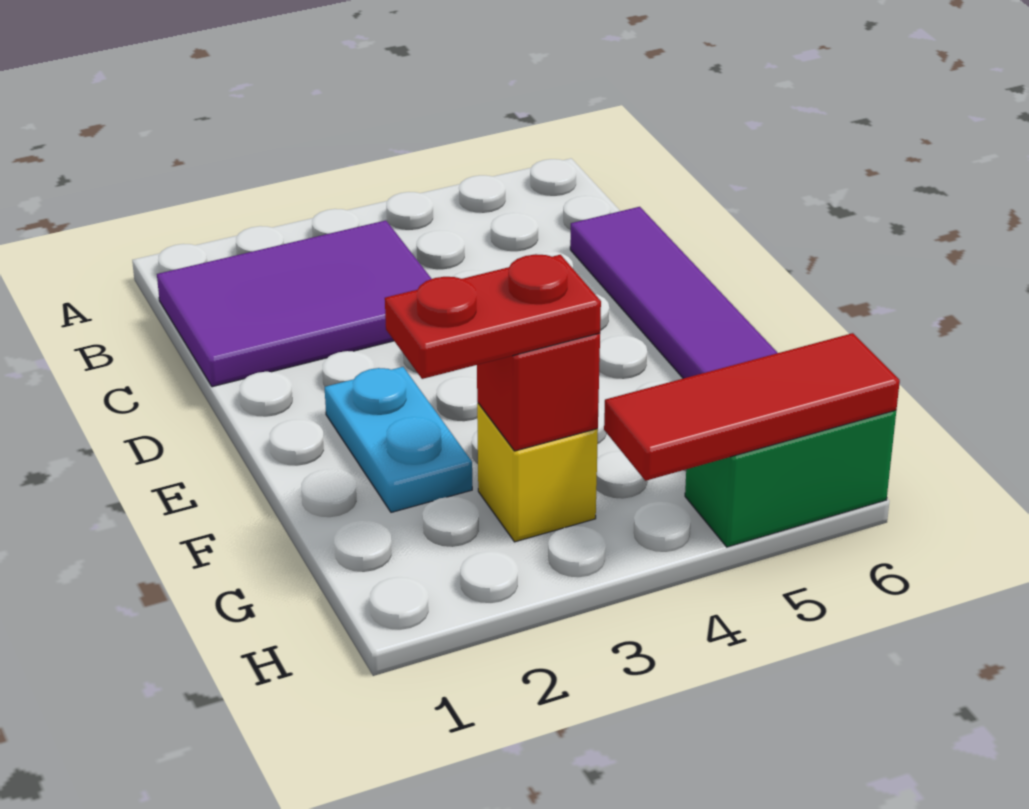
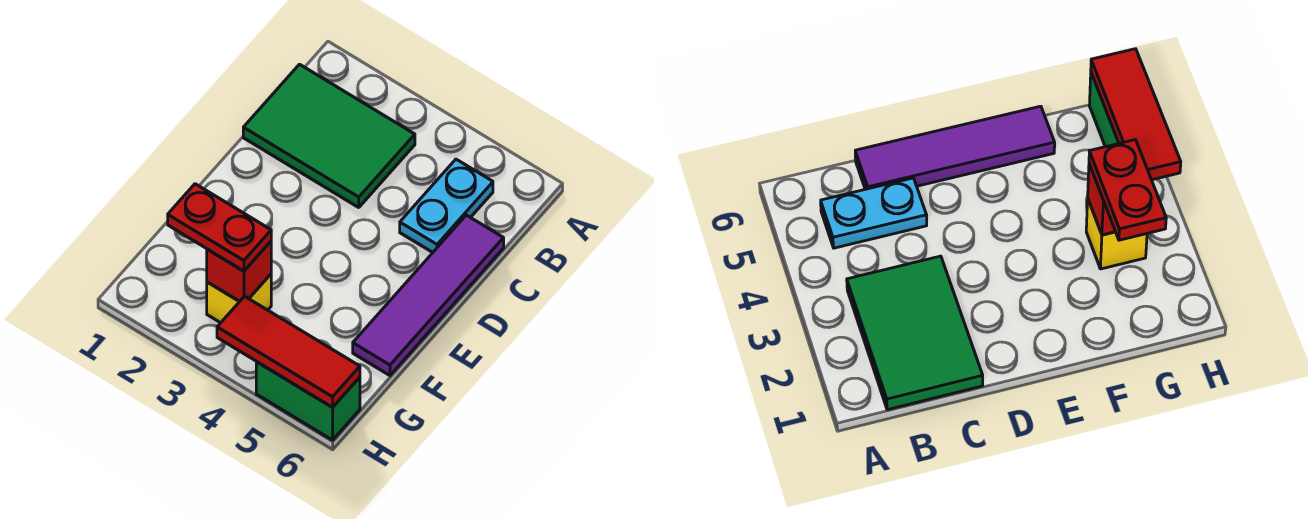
purple tile B1:C3 level 1 -> green tile B1:C3 level 1
cyan plate E2:F2 level 1 -> cyan plate B5:C5 level 1

